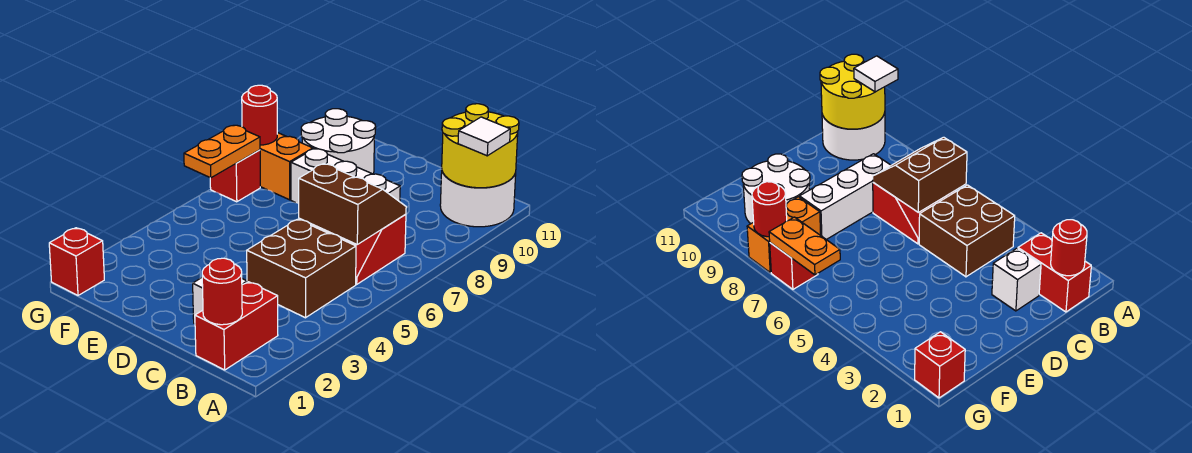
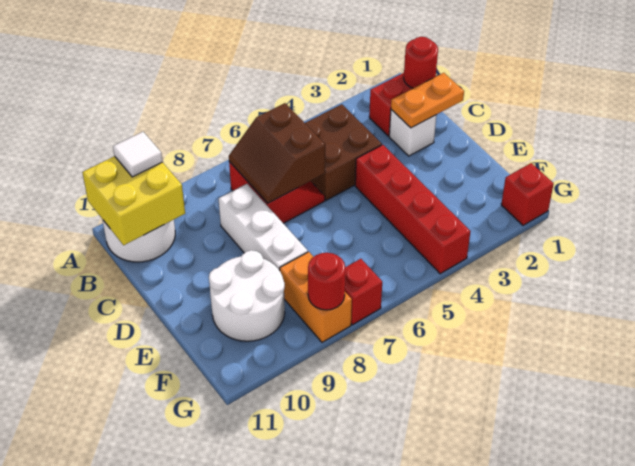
yellow round brick A10:B11 level 2 -> yellow brick A10:B11 level 2
none -> red brick D4:G4 level 1
orange plate G6:G7 level 2 -> orange plate C1:C2 level 2

